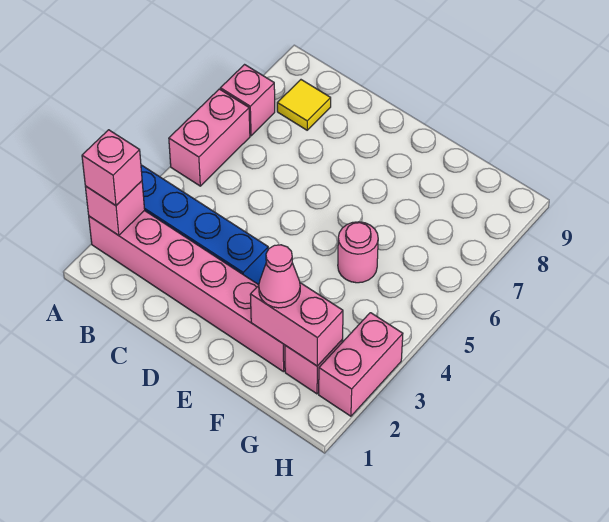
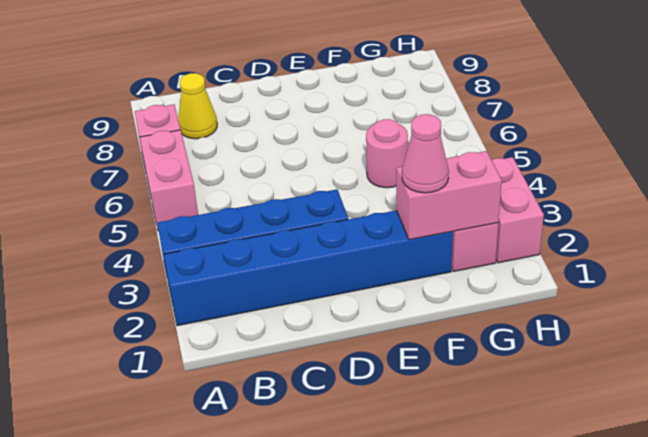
pink brick A2:F2 level 1 -> blue brick A2:F2 level 1
pink brick A2 level 2 -> none
pink brick A2 level 3 -> none
yellow tile B8 level 1 -> yellow cone B8 level 1

